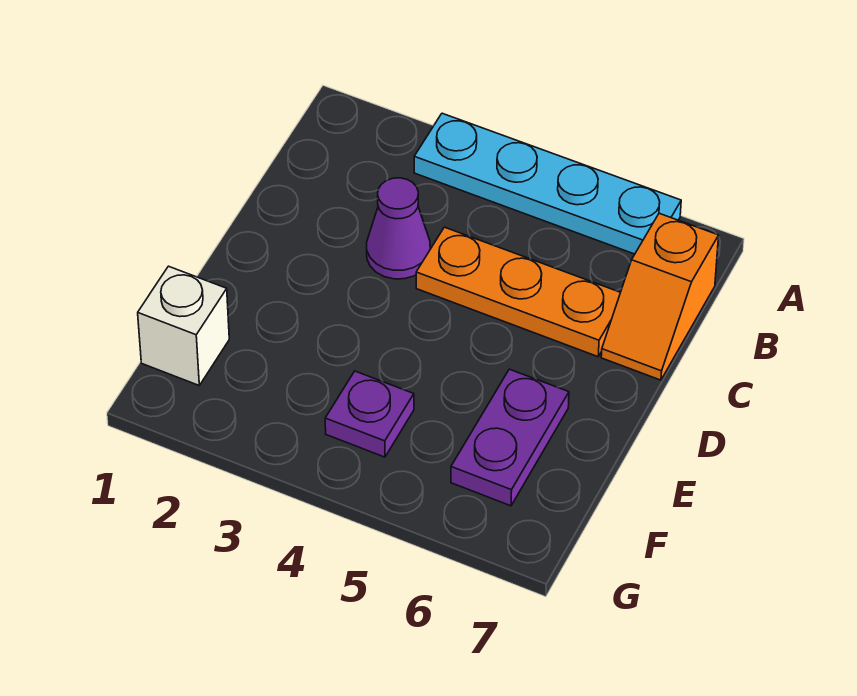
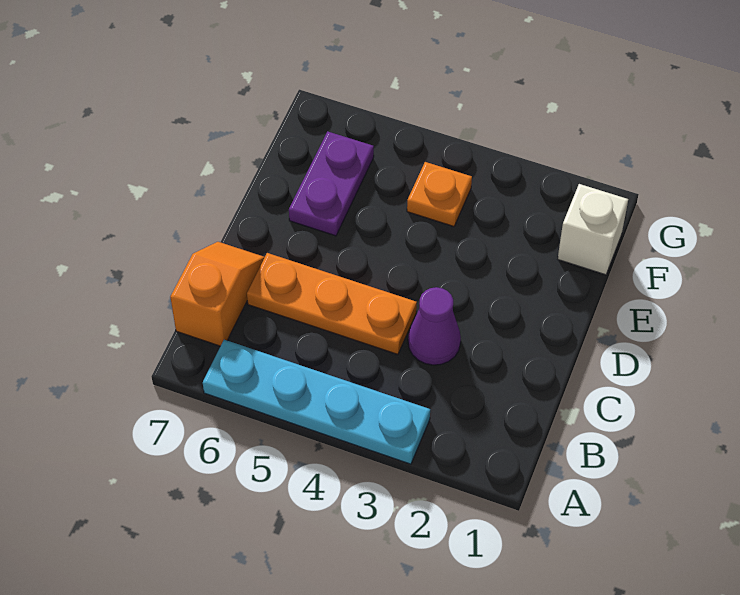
purple plate F4 level 1 -> orange plate F4 level 1

